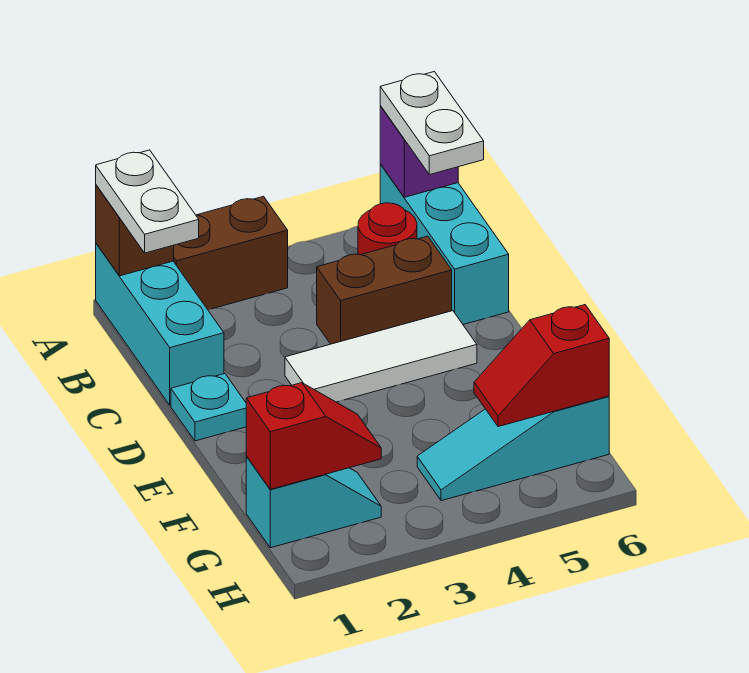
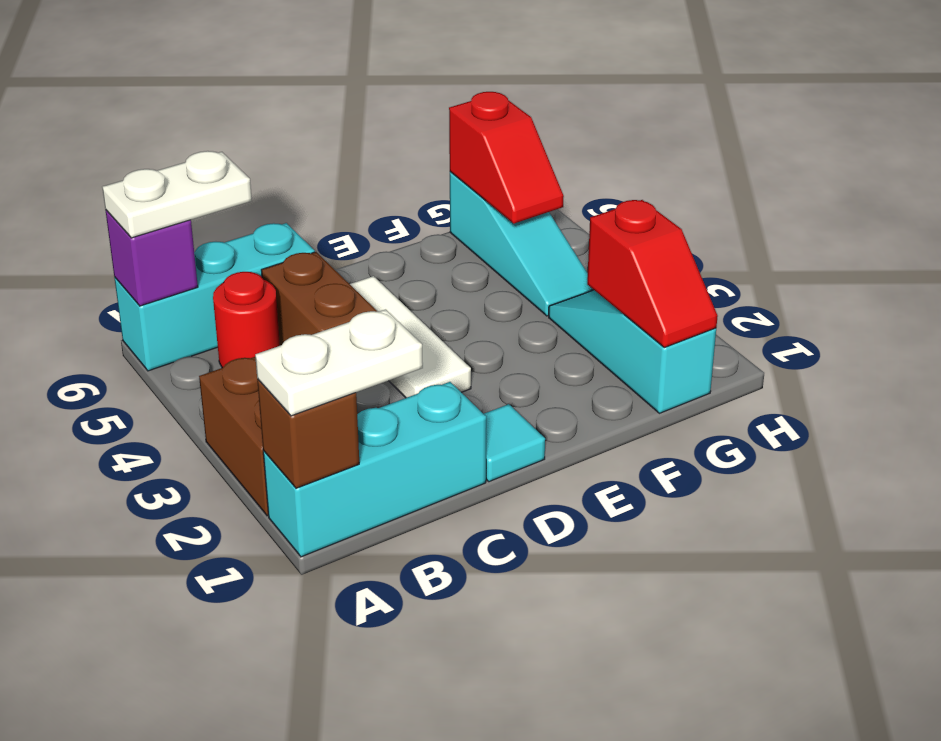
cyan plate D1 level 1 -> cyan tile D1 level 1
cyan slope G1:G2 level 1 top 1 -> cyan slope G1:G3 level 1 top 1
red slope G1:G2 level 2 top 1 -> red slope G1:G2 level 2 top 2

